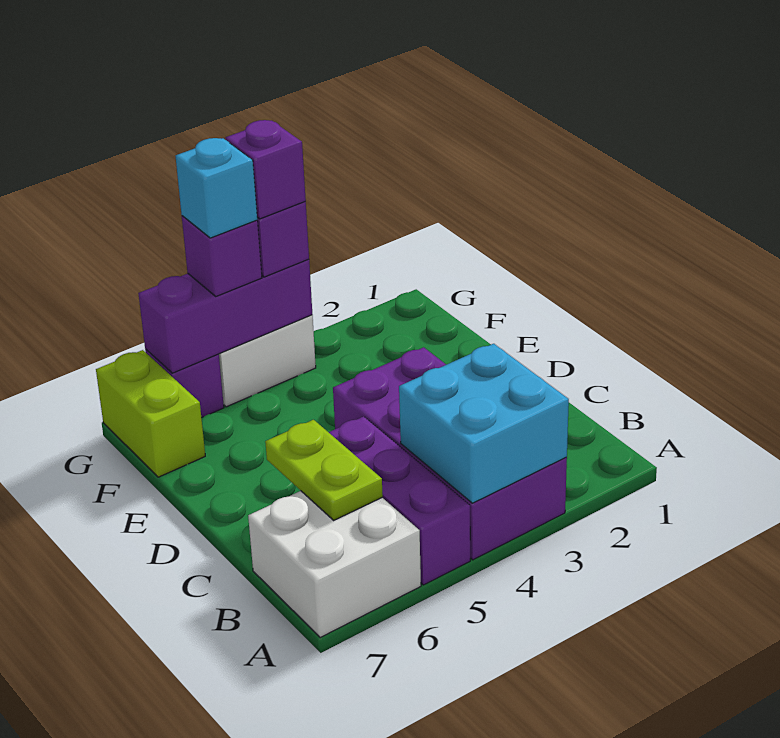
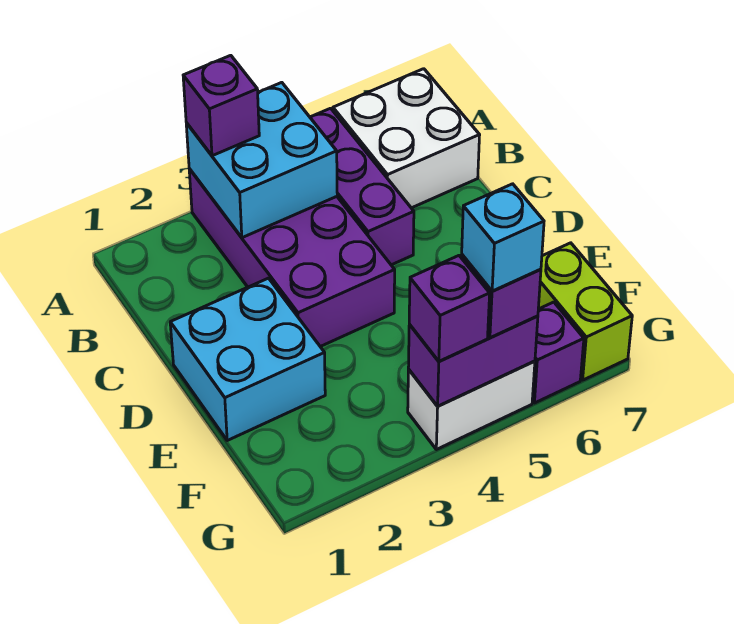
lime plate B6:C6 level 2 -> none
none -> cyan brick D1:E2 level 1
purple brick G4:G6 level 2 -> purple brick G4:G5 level 2
purple brick G4 level 4 -> purple brick A3 level 3

